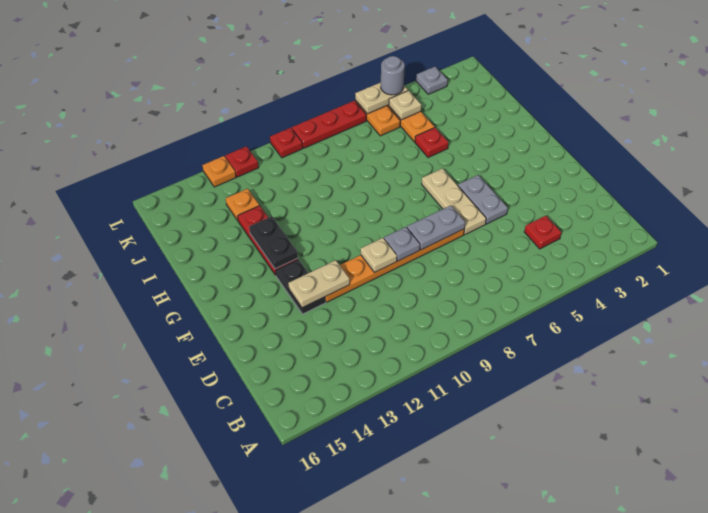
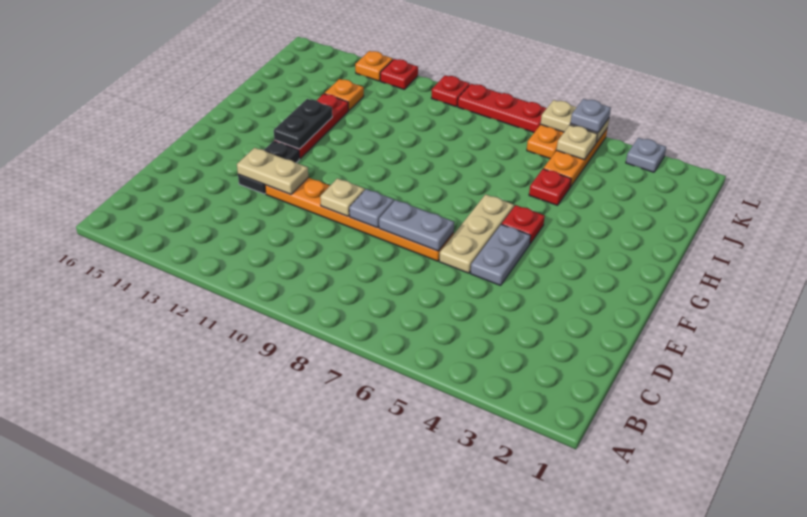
red plate C4 level 1 -> red plate G5 level 1
grey round brick L5 level 3 -> grey plate L5 level 3

